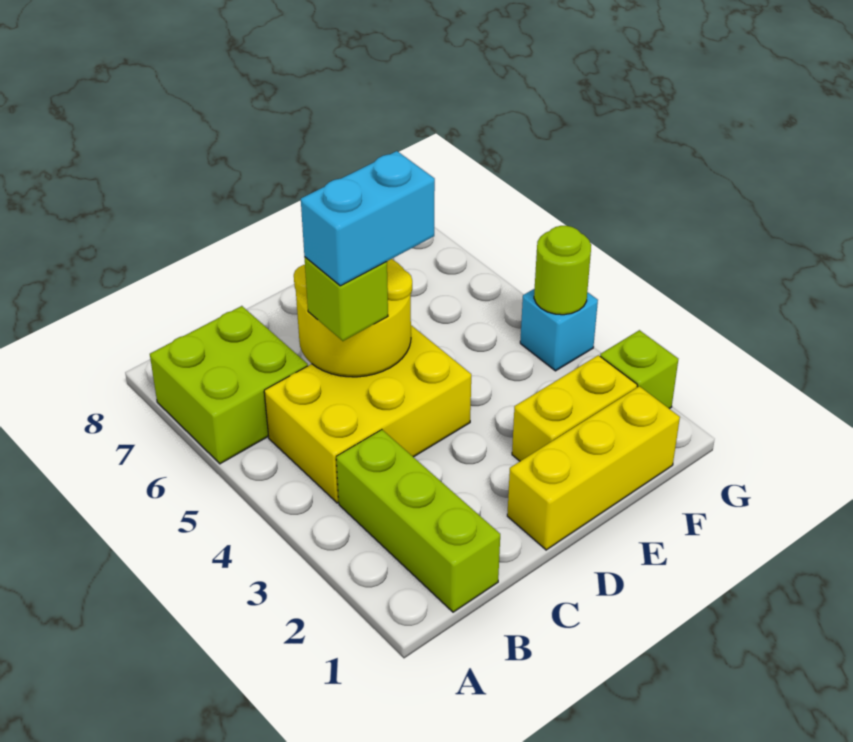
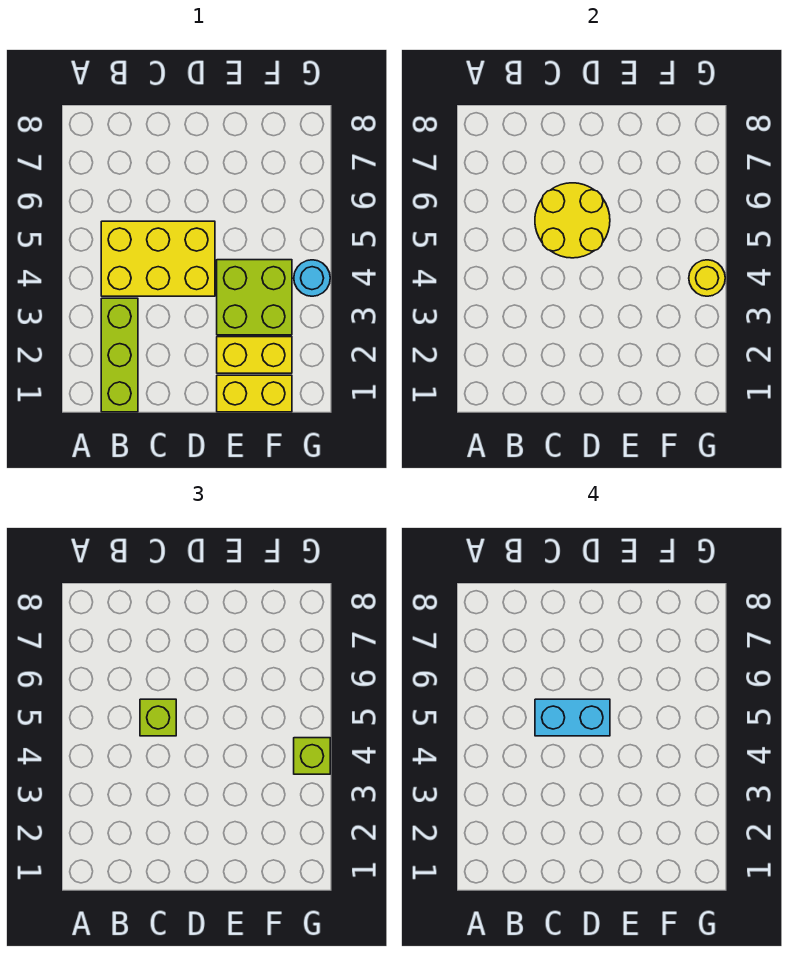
lime brick A6:B7 level 1 -> lime brick E3:F4 level 1
yellow brick D1:F1 level 1 -> yellow brick E1:F1 level 1
lime brick G2 level 1 -> lime brick G4 level 3
cyan brick G4 level 1 -> cyan round brick G4 level 1
lime round brick G4 level 2 -> yellow round brick G4 level 2

